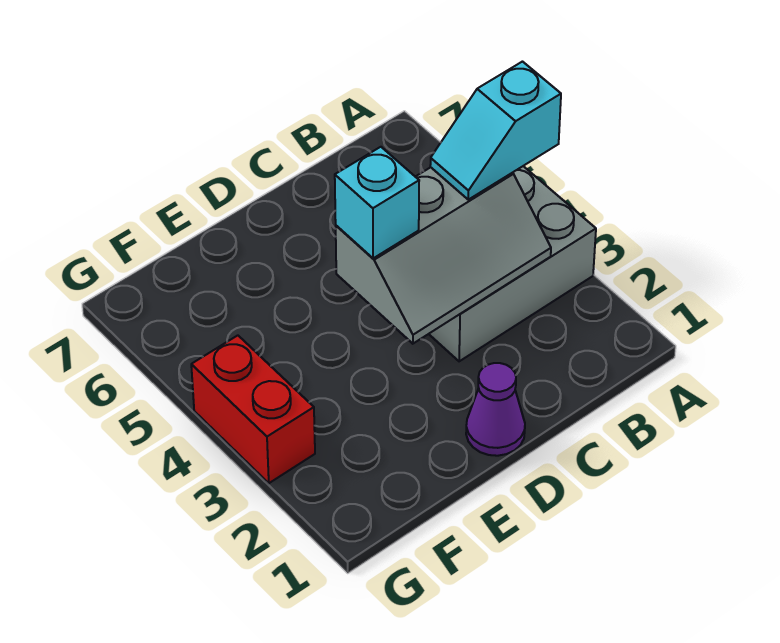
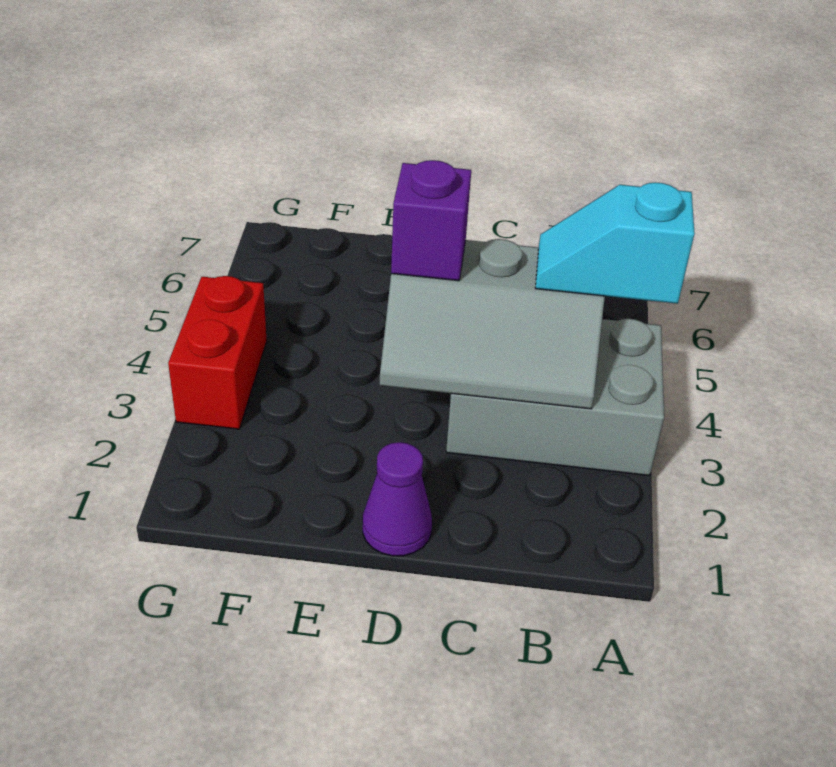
cyan brick D4 level 3 -> purple brick D4 level 3

